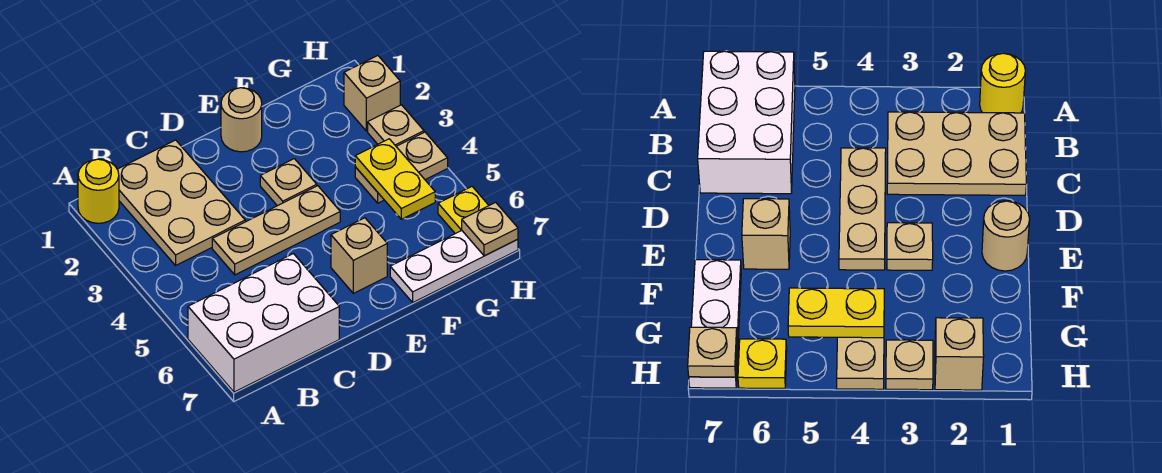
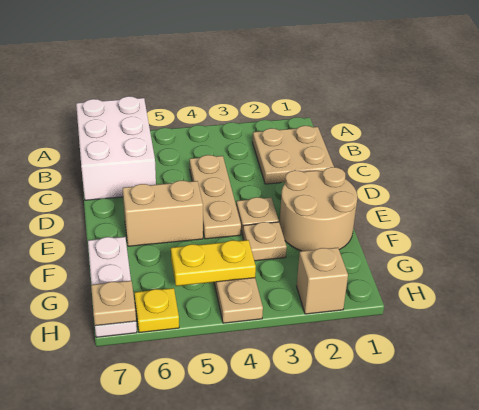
yellow round brick A1 level 1 -> none
tan plate B1:C3 level 1 -> tan plate B1:C2 level 1
tan round brick E1 level 1 -> tan round brick E1:F2 level 1
tan brick E6 level 1 -> tan brick E5:E6 level 1
tan plate H3 level 1 -> tan plate F3 level 1

